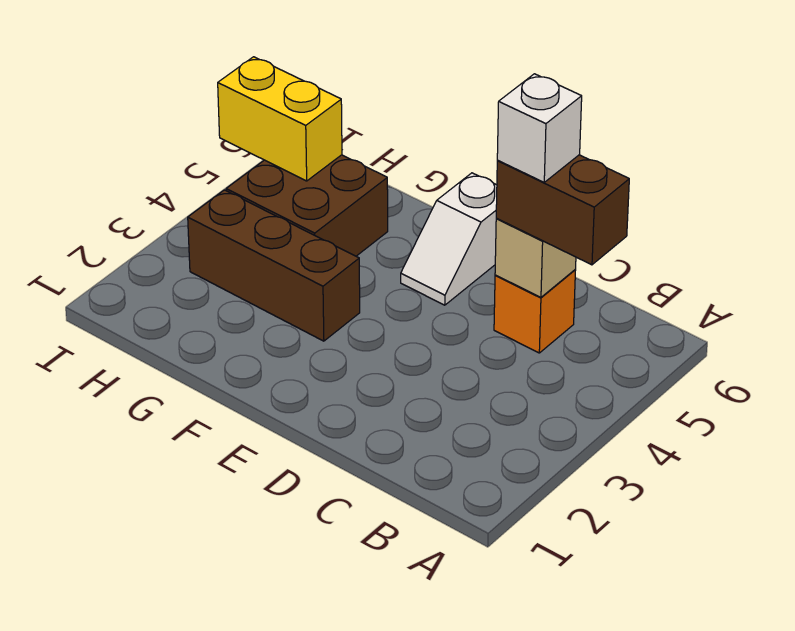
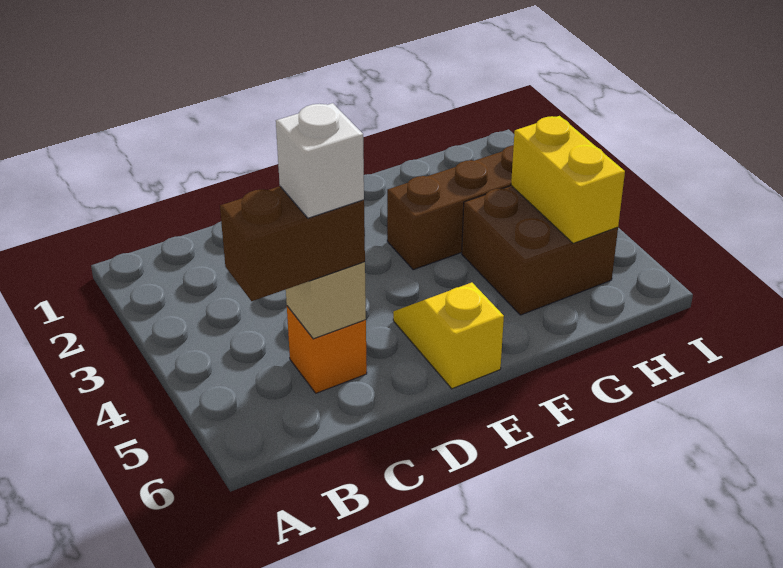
white slope E5:E6 level 1 top 6 -> yellow slope E5:E6 level 1 top 6
yellow brick H5:I5 level 2 -> yellow brick H4:H5 level 2

